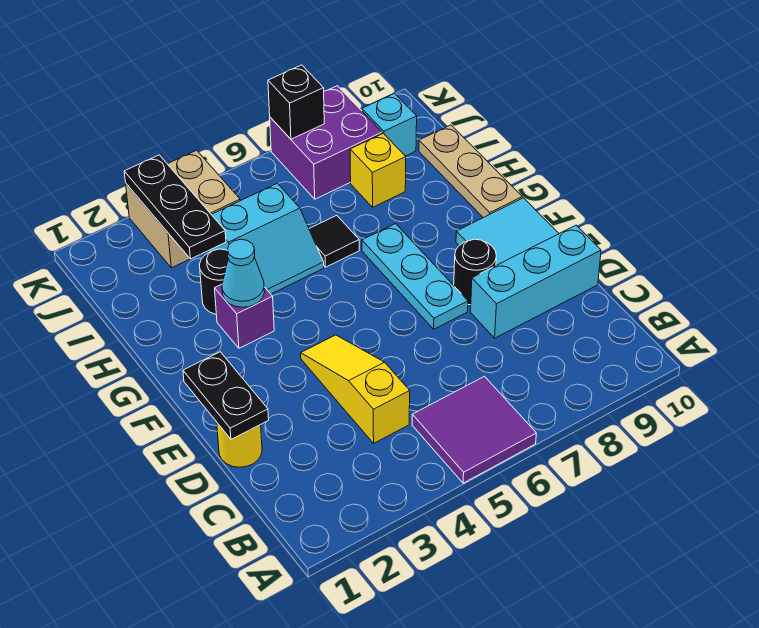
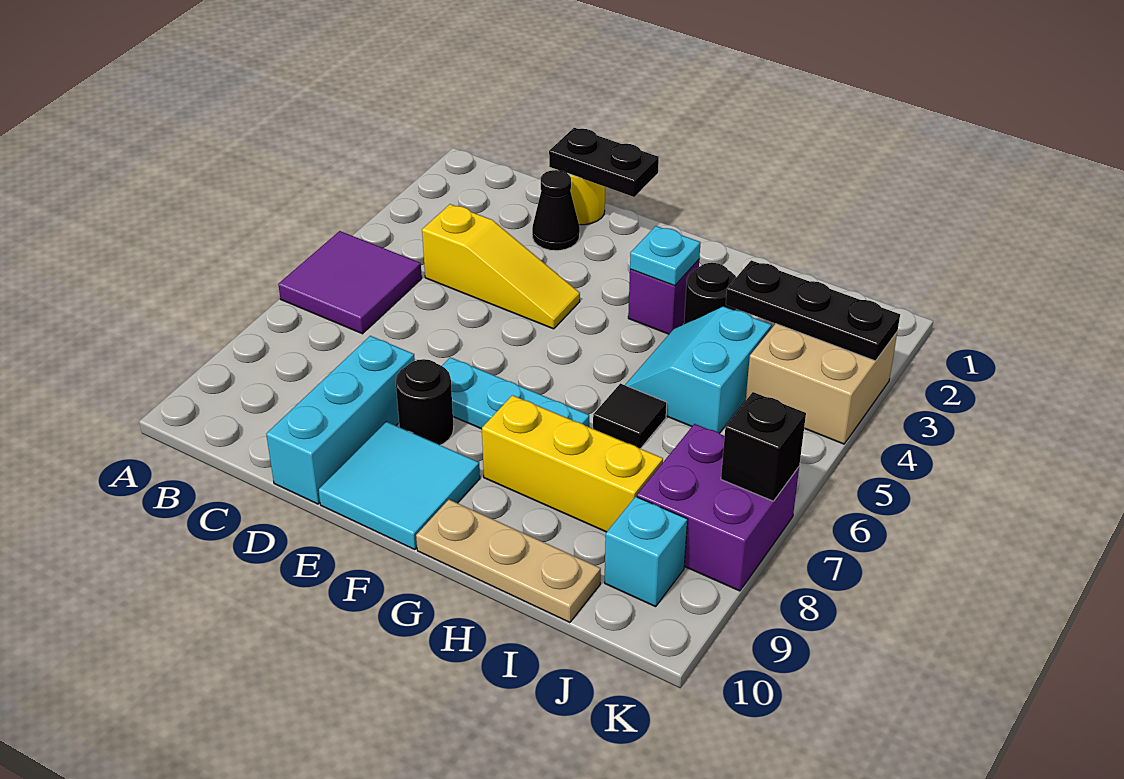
none -> black cone D2 level 1
cyan cone G3 level 2 -> cyan plate G3 level 2
yellow brick I8 level 1 -> yellow brick G8:I8 level 1

